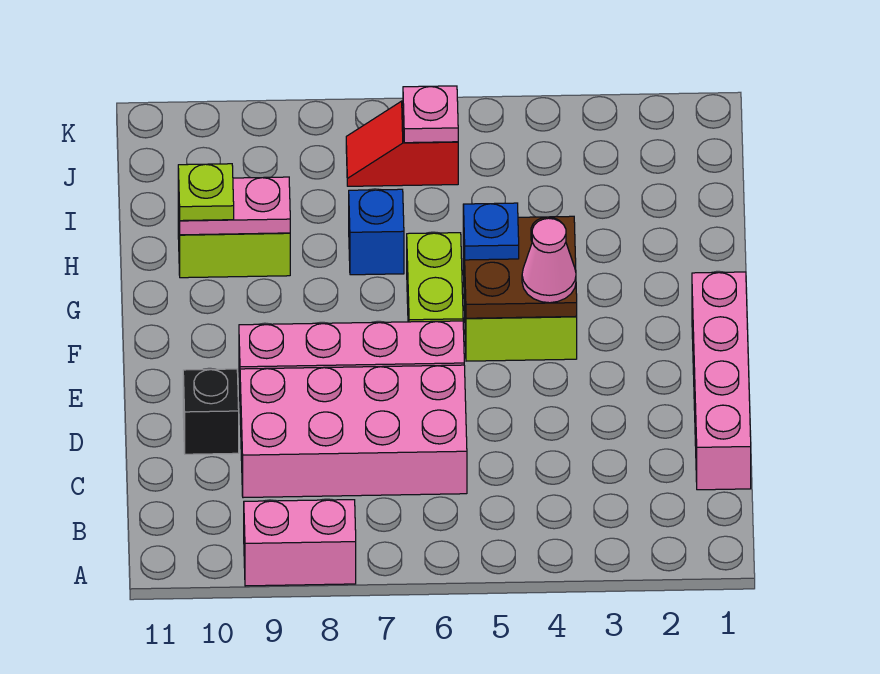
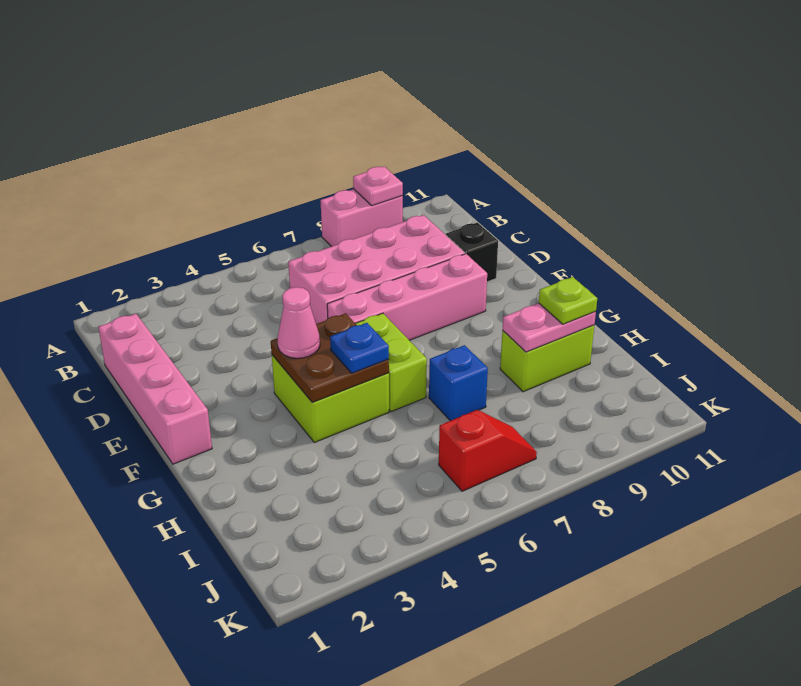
pink plate J6 level 2 -> pink plate A9 level 2

